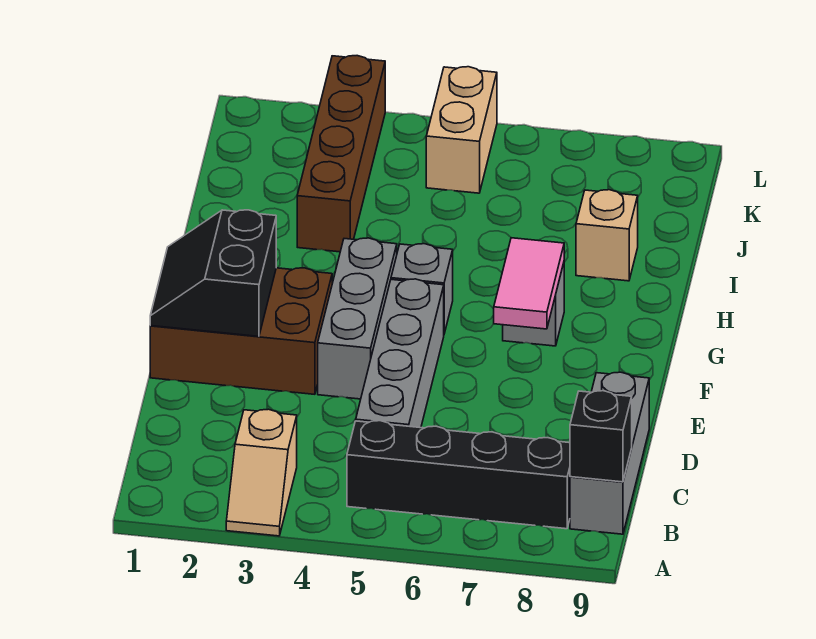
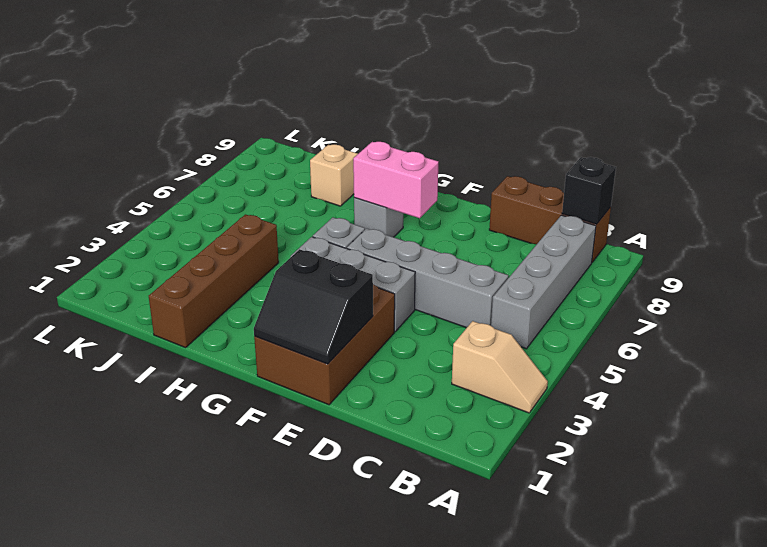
black brick B5:B8 level 1 -> grey brick B5:B8 level 1
grey brick B9:D9 level 1 -> brown brick B9:D9 level 1
pink tile F7:G7 level 2 -> pink brick F7:G7 level 2
brown brick I3:L3 level 1 -> brown brick I1:I4 level 1
tan brick K5:L5 level 1 -> none

